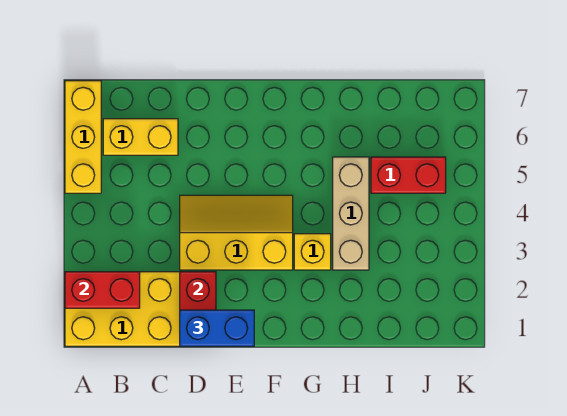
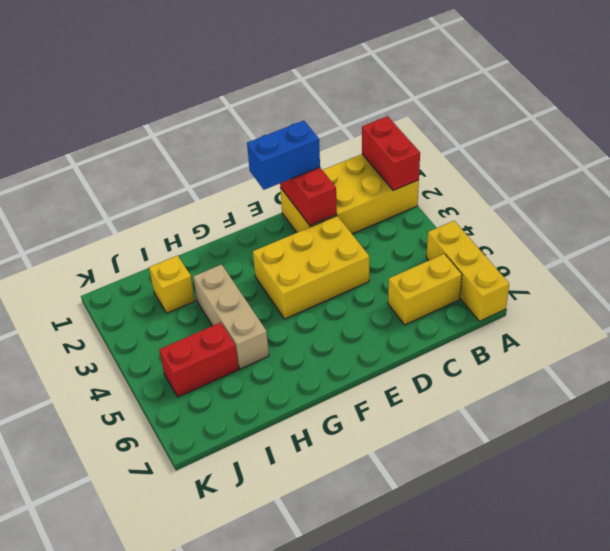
red brick A2:B2 level 2 -> red brick A1:A2 level 2
yellow slope D3:F4 level 1 top 3 -> yellow brick D3:F4 level 1
yellow brick G3 level 1 -> yellow brick I2 level 1

